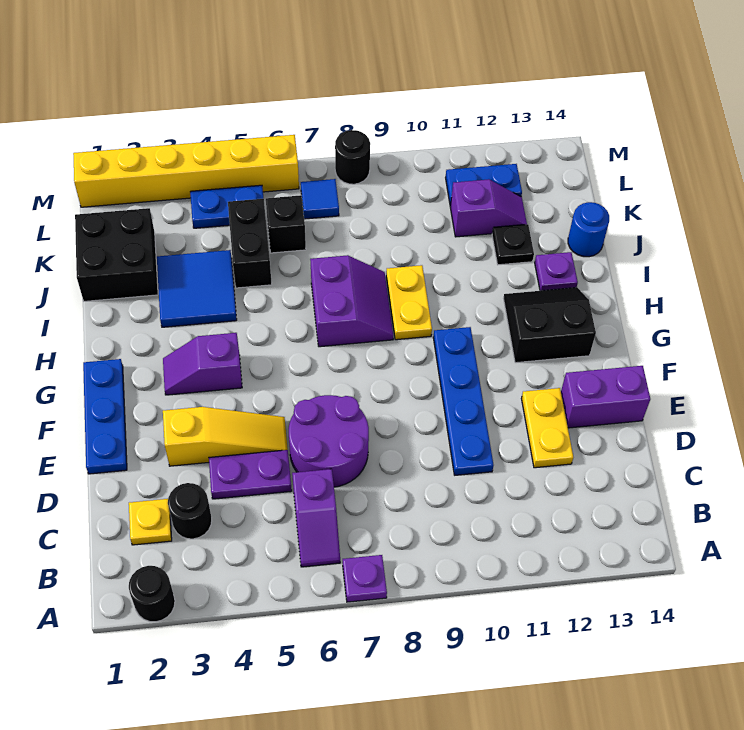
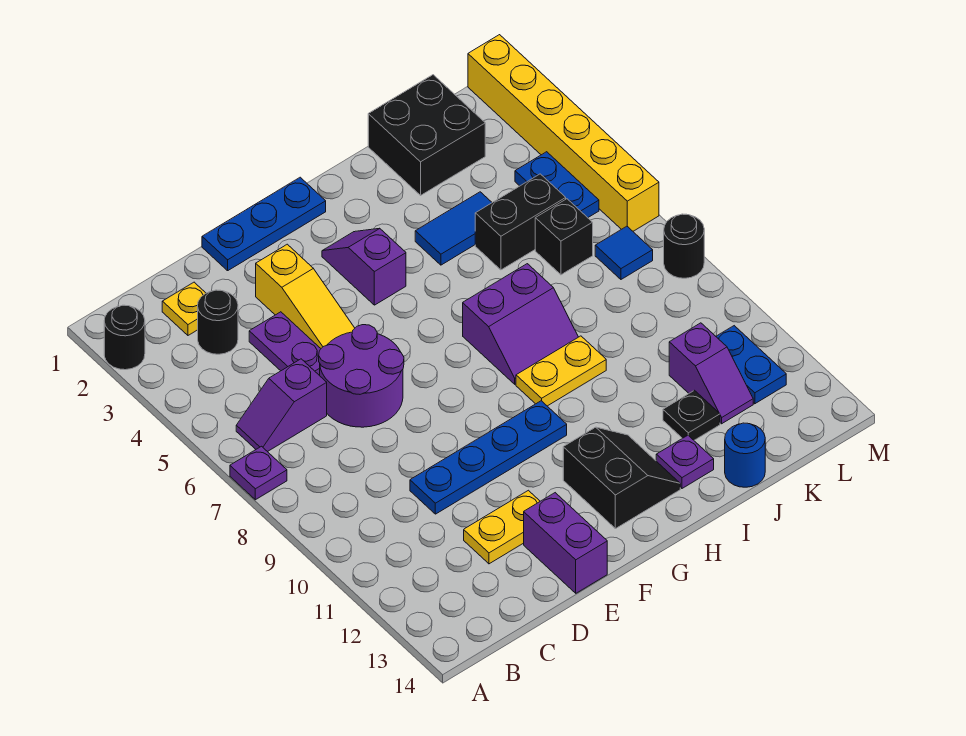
blue tile I3:J4 level 1 -> blue tile I4:J4 level 1

